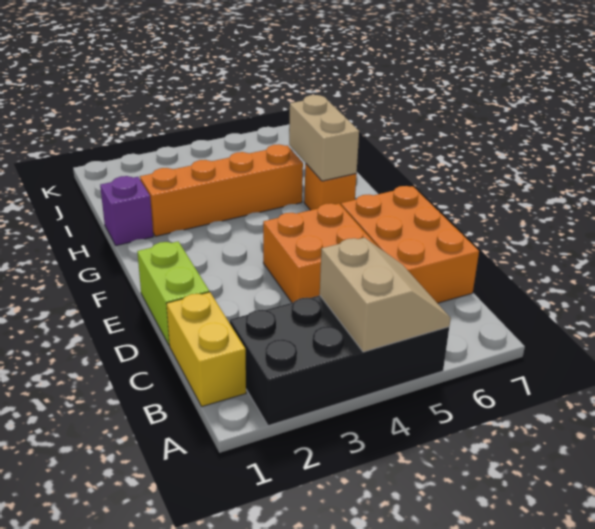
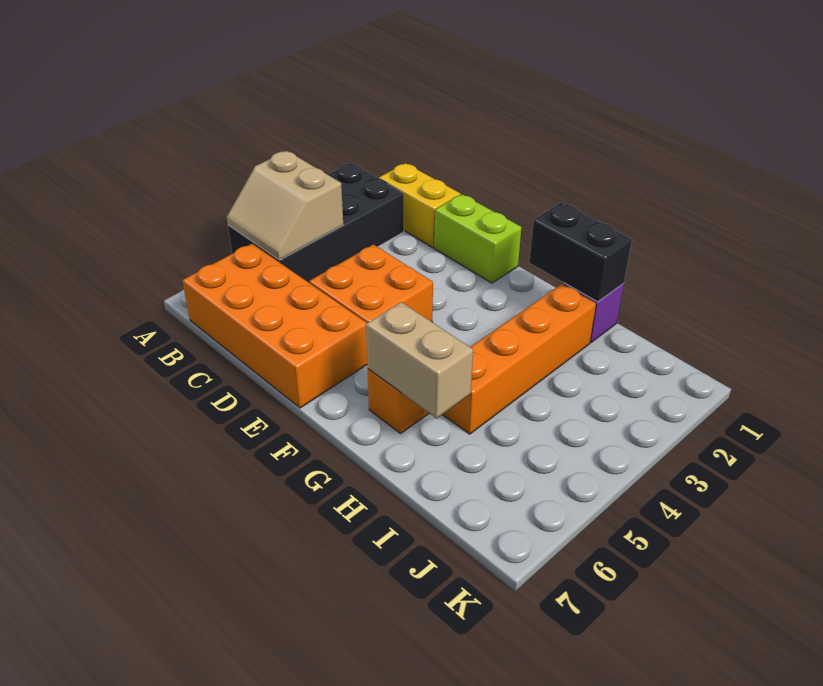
orange brick C6:E7 level 1 -> orange brick B6:E7 level 1
none -> black brick G1:H1 level 2

